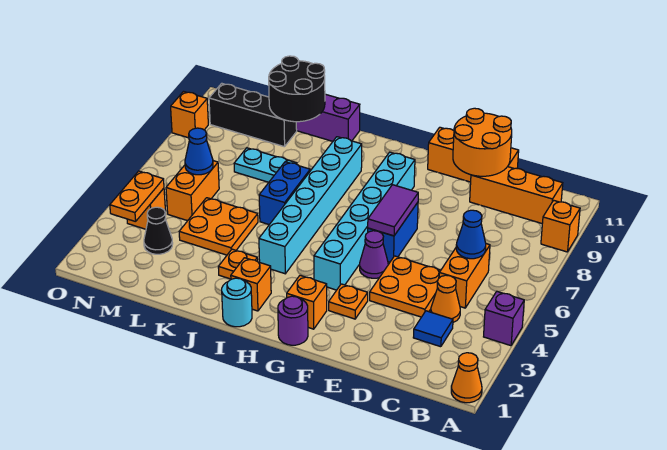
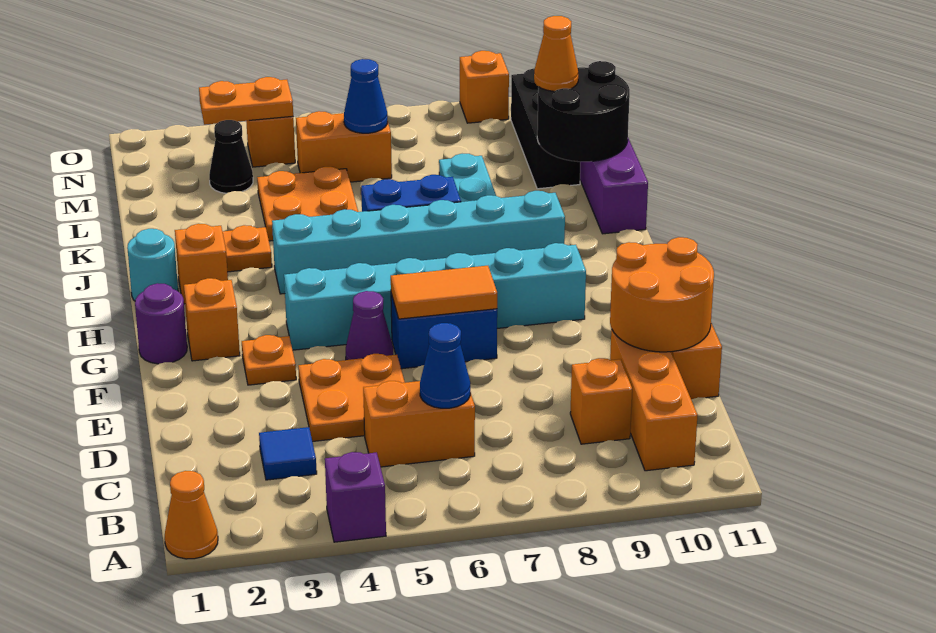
orange brick A9 level 1 -> orange brick C9 level 1
orange cone C4 level 1 -> orange cone L10 level 3
purple tile F6:F7 level 2 -> orange tile F6:F7 level 2

